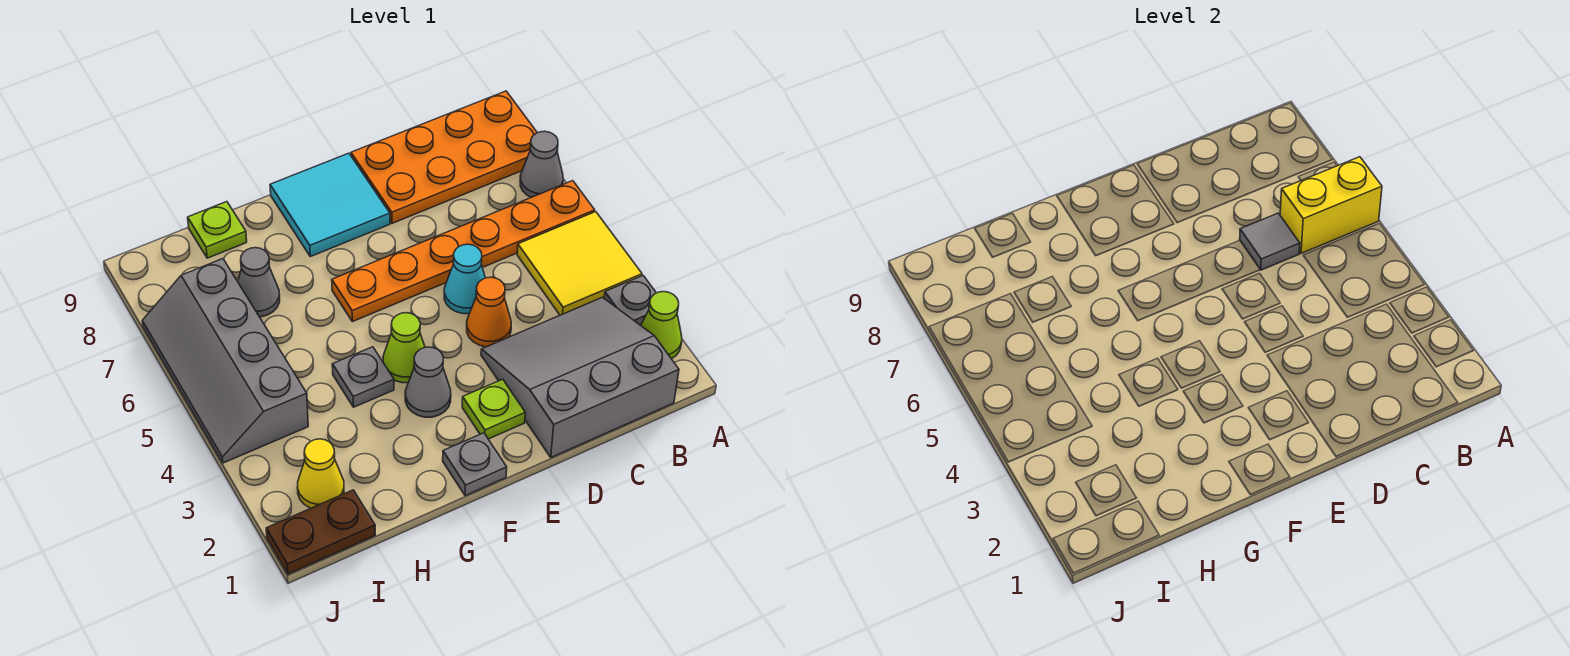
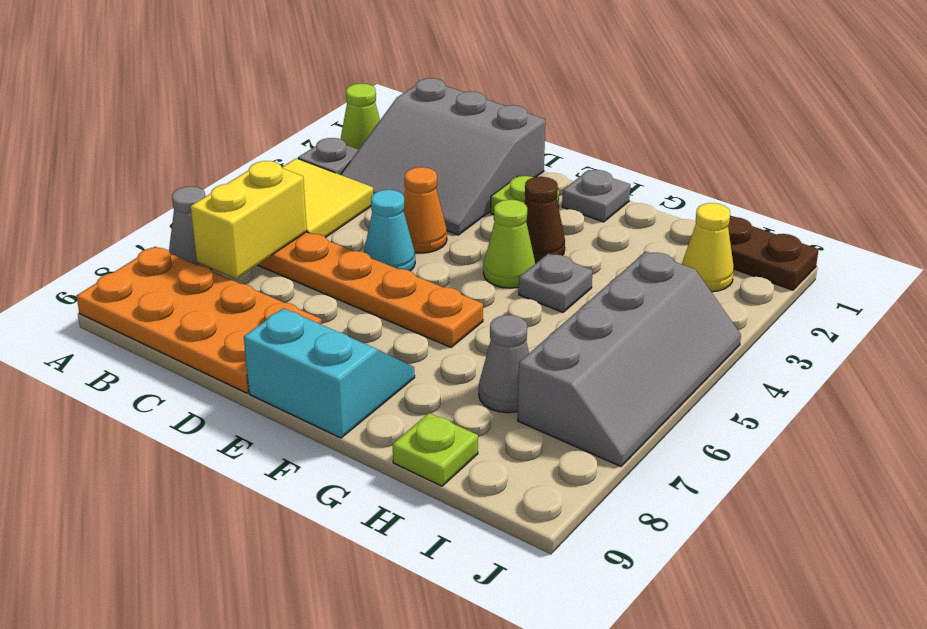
yellow brick A6:B6 level 2 -> yellow brick B6:B7 level 2
grey tile C6 level 2 -> none
cyan tile E8:F9 level 1 -> cyan slope E8:F9 level 1 top 9
grey cone F3 level 1 -> brown cone F3 level 1

